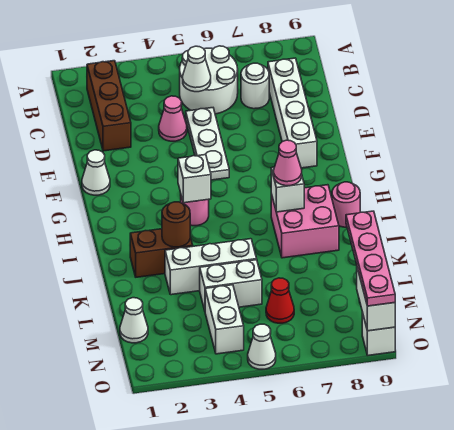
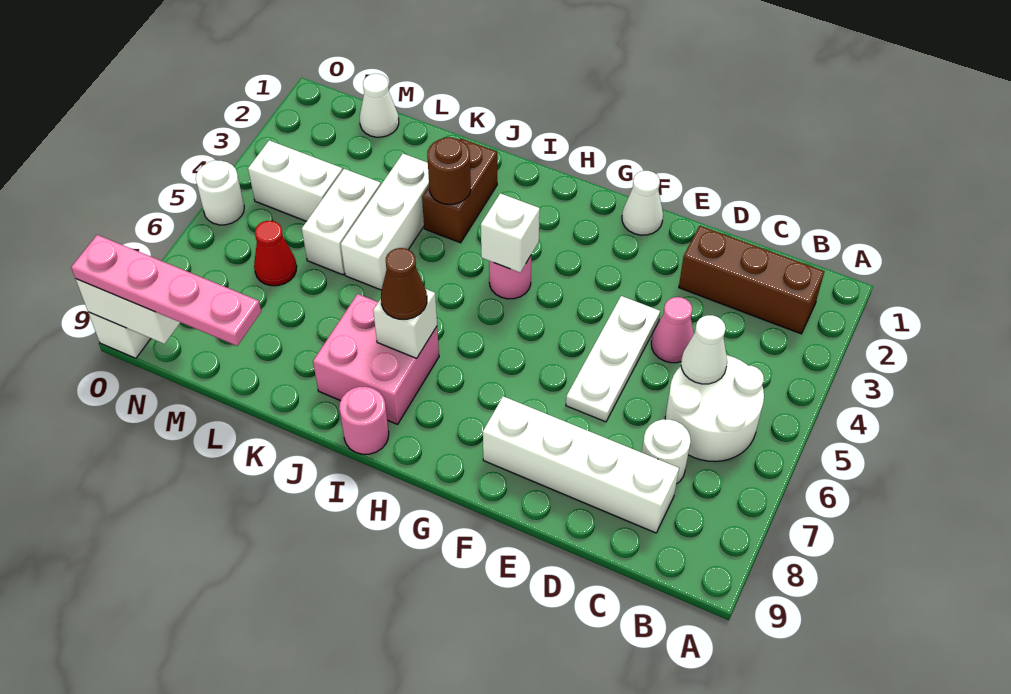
white plate D5:F5 level 1 -> white plate E4:E6 level 1
pink cone I7 level 3 -> brown cone I7 level 3
white cone O5 level 1 -> white round brick O5 level 1

